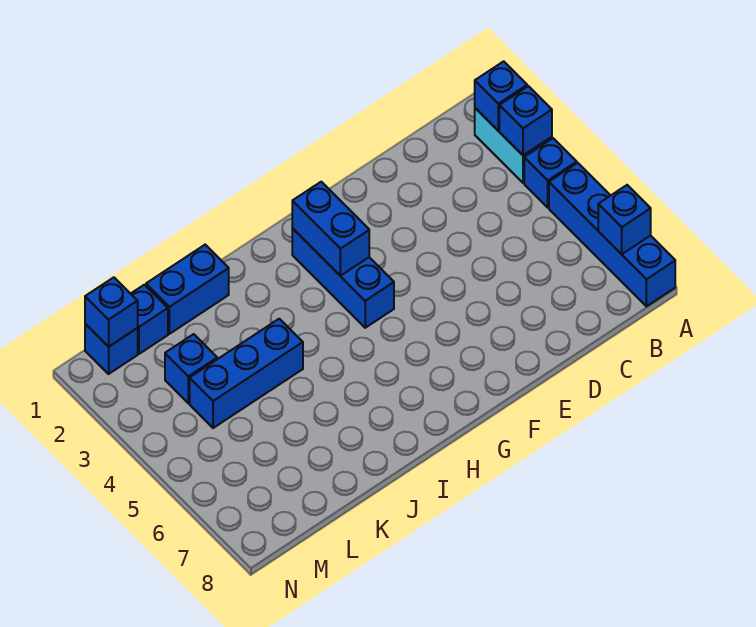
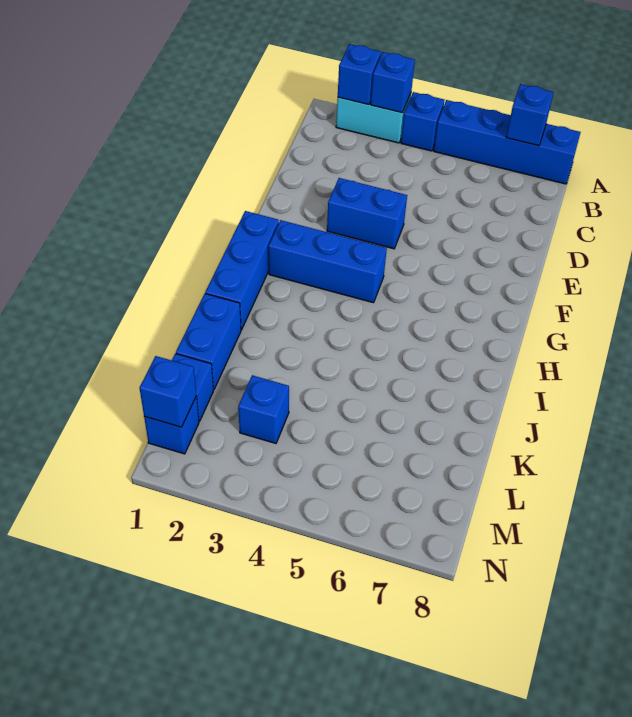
blue brick G2:G3 level 2 -> blue brick E3:E4 level 1
blue brick J4:L4 level 1 -> blue brick G1:I1 level 1

